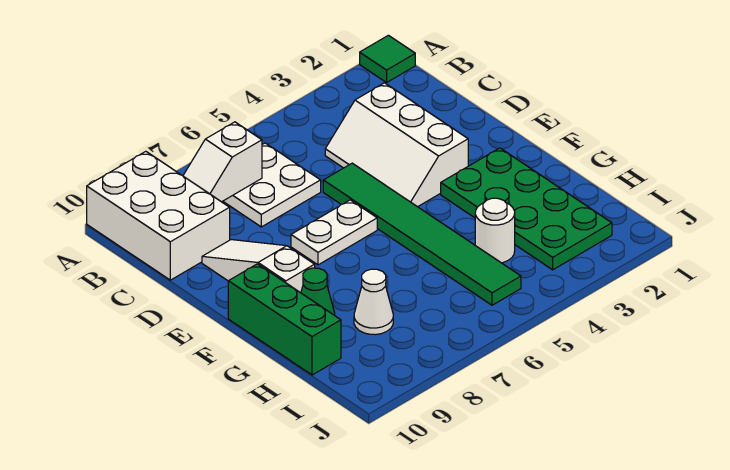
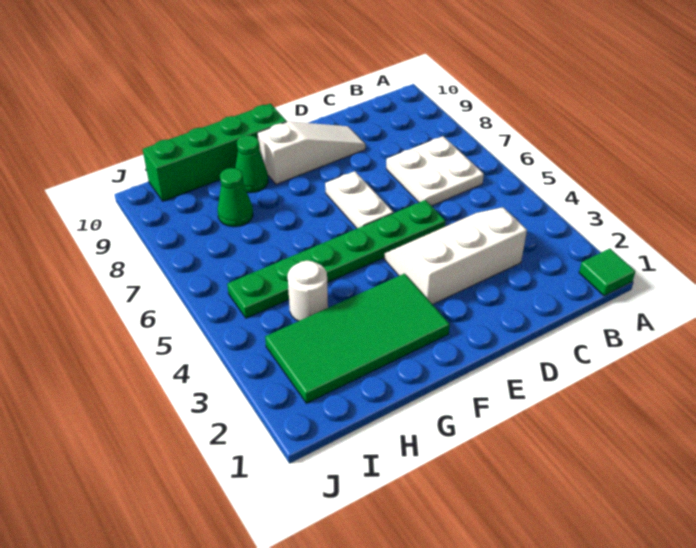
white brick A9:C10 level 1 -> none
white slope B7:B8 level 2 top 7 -> none
green tile D5:I5 level 1 -> green plate D5:I5 level 1
green plate F2:I3 level 1 -> green tile F2:I3 level 1
green brick F10:H10 level 1 -> green brick F10:I10 level 1
white cone H8 level 1 -> green cone H8 level 1

